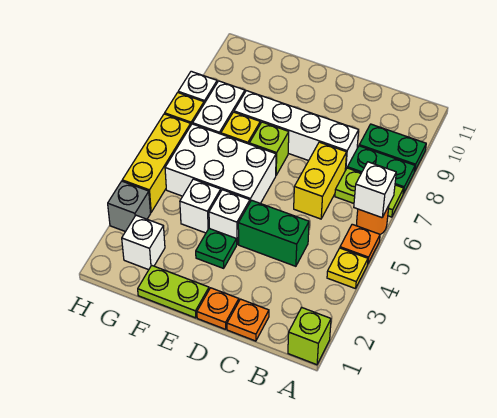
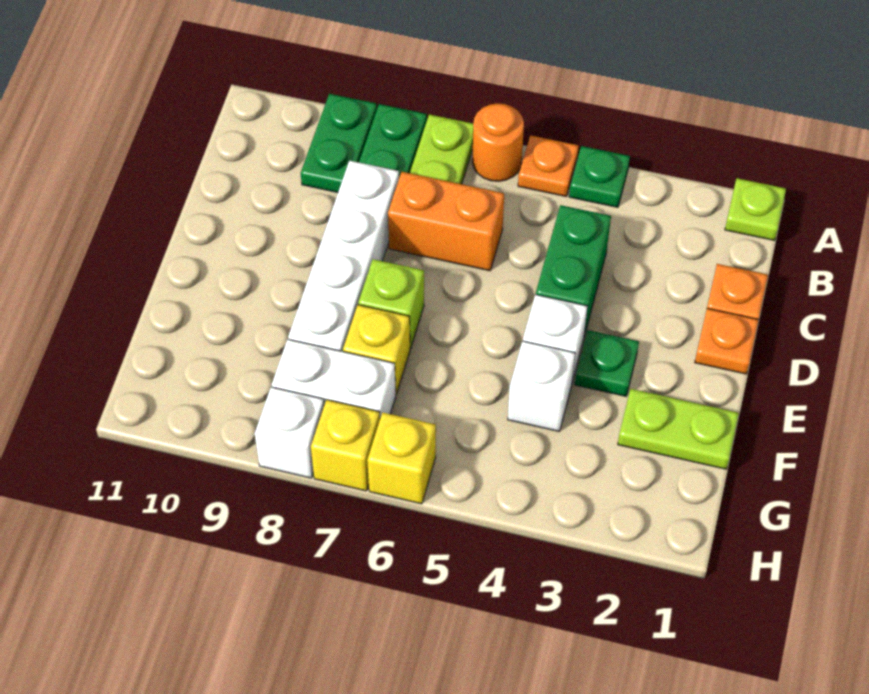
lime brick A1 level 1 -> lime plate A1 level 1
yellow plate A4 level 1 -> green plate A4 level 1
white brick A6 level 2 -> none
yellow brick C6:C7 level 1 -> orange brick C6:C7 level 1
lime plate E1:F1 level 1 -> lime plate F1:F2 level 1
white brick E5:G6 level 1 -> none
white brick G2 level 1 -> none
grey brick H3 level 1 -> none
yellow brick H4:H6 level 1 -> yellow brick H6 level 1

